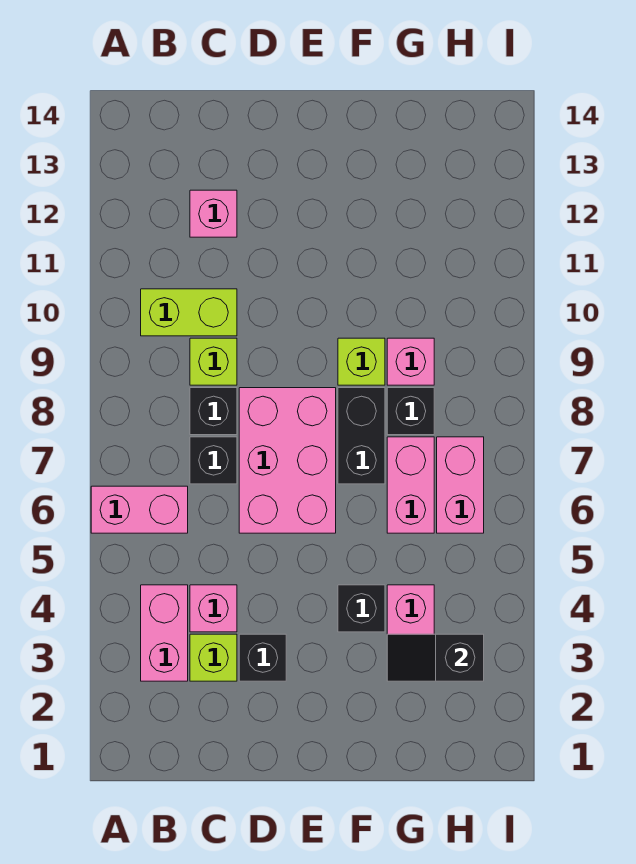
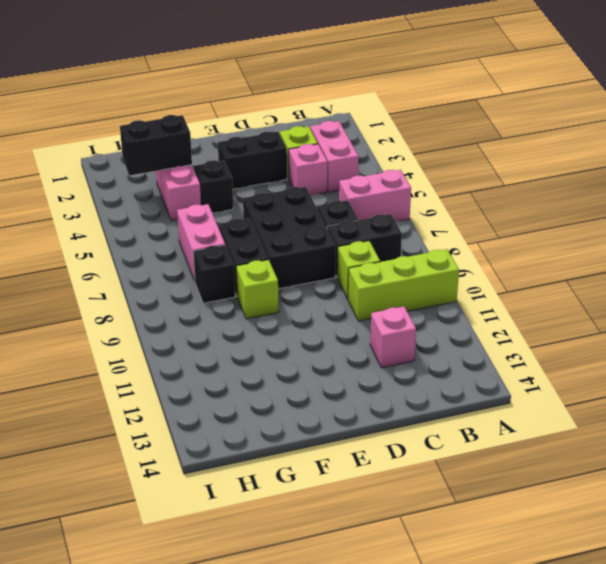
lime brick B10:C10 level 1 -> lime brick A10:C10 level 1
black brick C8 level 1 -> black brick B8:C8 level 1
black brick D3 level 1 -> black brick D3:E3 level 1
pink brick D6:E8 level 1 -> black brick D6:E8 level 1
black slope G3:H3 level 2 top H -> black brick G3:H3 level 2
pink brick G9 level 1 -> none
pink brick H6:H7 level 1 -> none

